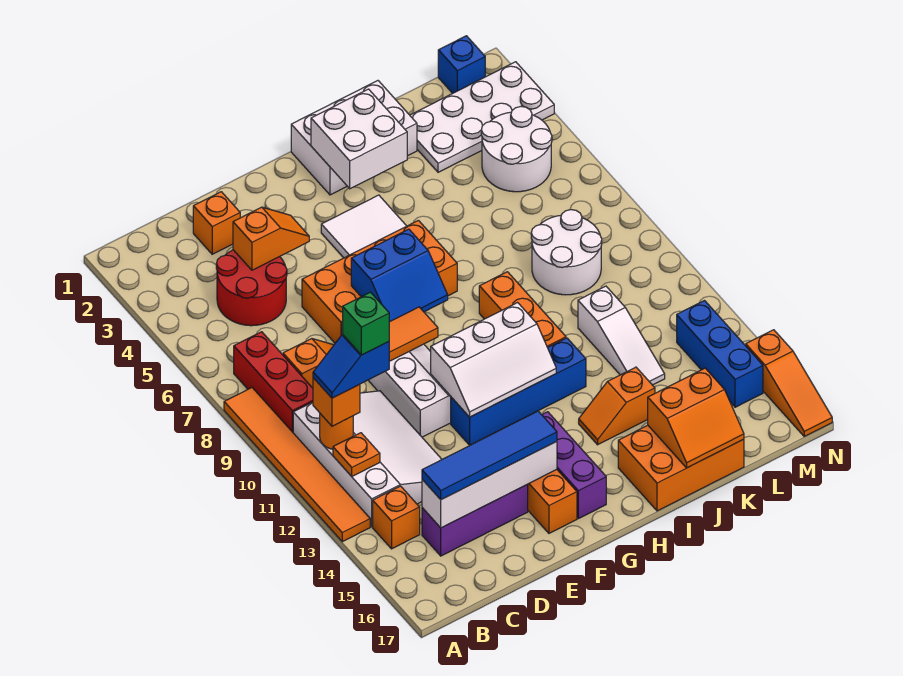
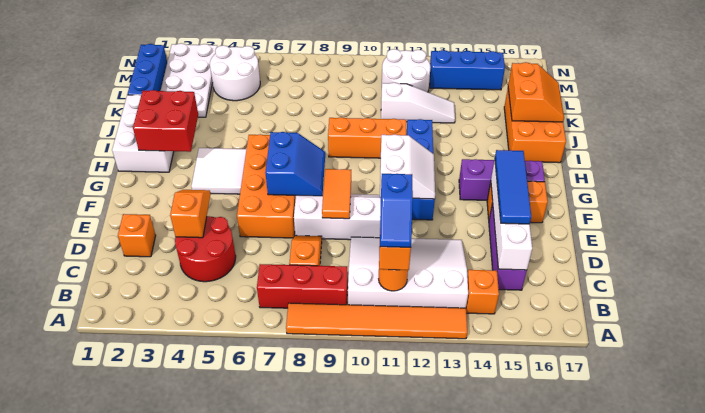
orange plate B12 level 2 -> none
green brick C11 level 5 -> none
blue tile C15:F15 level 3 -> blue tile D15:F15 level 3
white slope F11:H12 level 2 top 11 -> white slope F11:G12 level 2 top 11
white brick H2:I3 level 2 -> red brick H2:I3 level 2
orange slope I14:J14 level 1 top J -> none
white round brick K8:L9 level 1 -> white round brick L11:M12 level 1
blue brick M1 level 1 -> blue brick K1:M1 level 1
orange slope N15:N17 level 1 top 15 -> none

